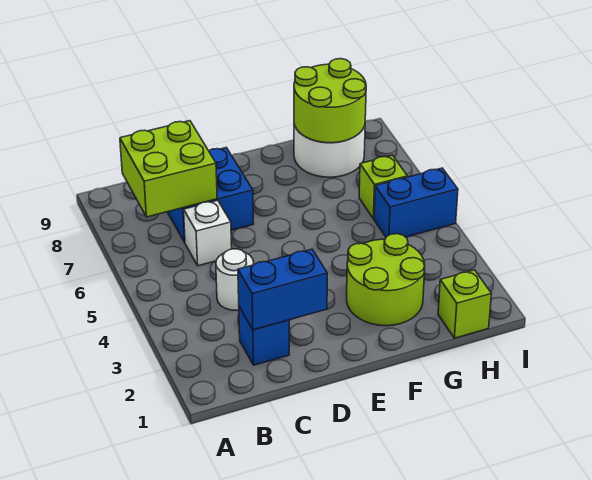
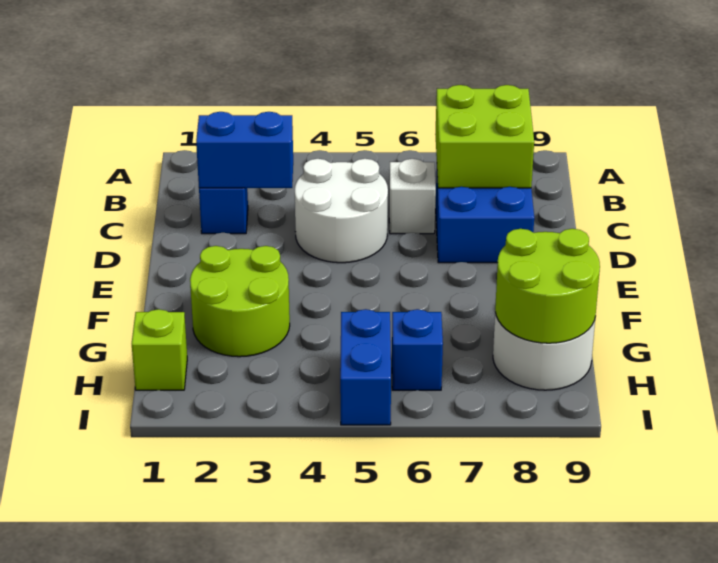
blue brick C2:D2 level 2 -> blue brick C2:C3 level 2
white round brick C4 level 1 -> white round brick C4:D5 level 1
lime brick H6 level 1 -> blue brick H6 level 1

